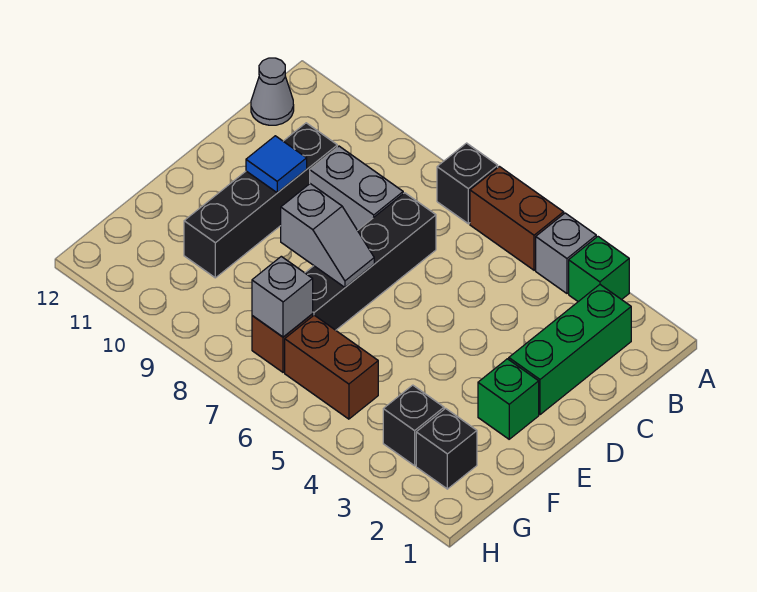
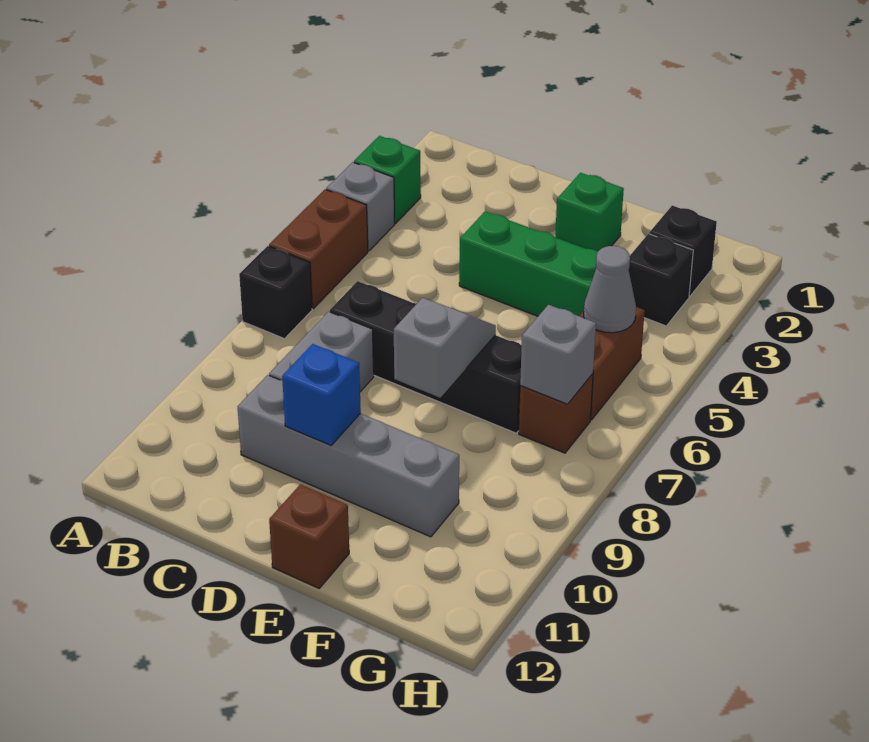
green brick B2:D2 level 1 -> green brick D4:F4 level 1
grey cone B12 level 1 -> grey cone G5 level 2
black brick C10:F10 level 1 -> grey brick C10:F10 level 1
blue tile D10 level 2 -> blue brick D10 level 2
none -> brown brick E12 level 1

